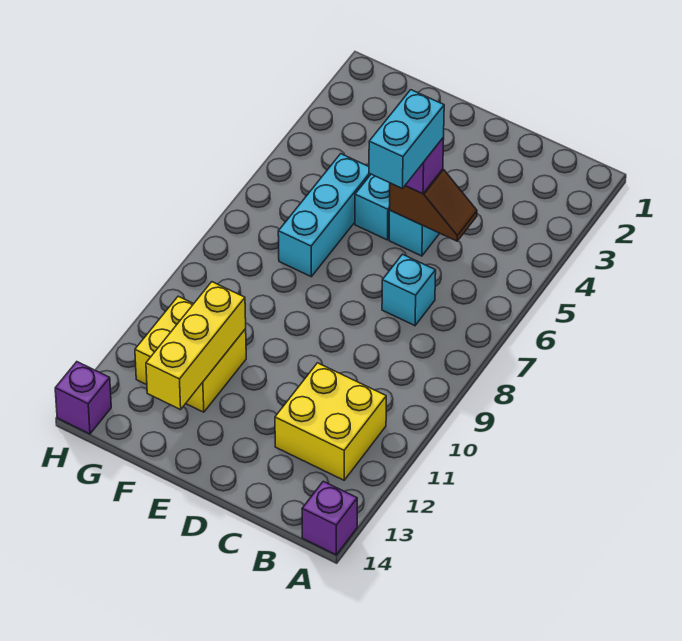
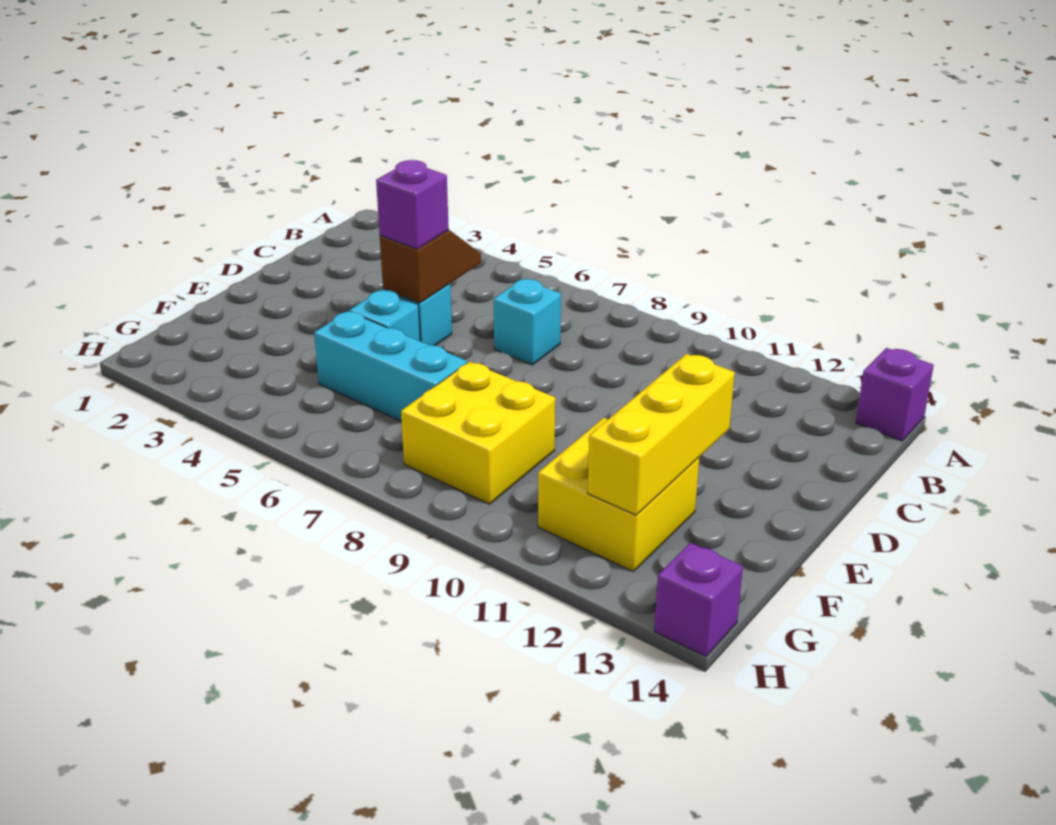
yellow brick B11:C12 level 1 -> yellow brick F8:G9 level 1
cyan brick D5:D6 level 4 -> none
yellow brick F11:F13 level 2 -> yellow brick E12:G12 level 2

